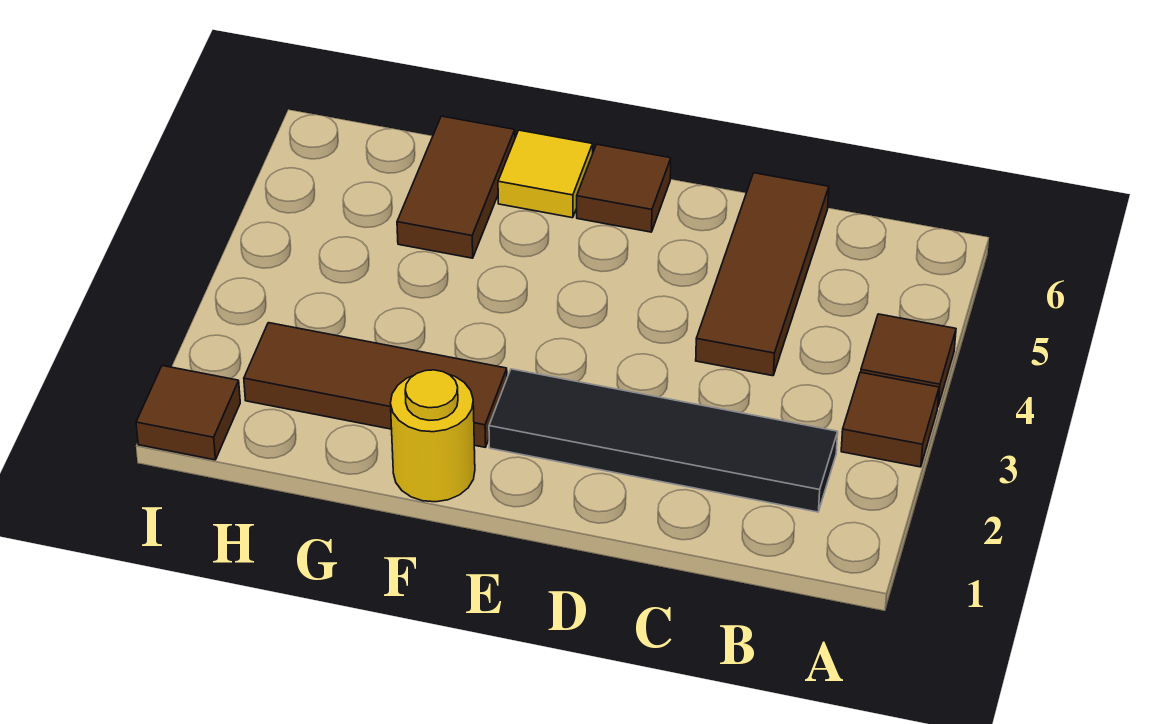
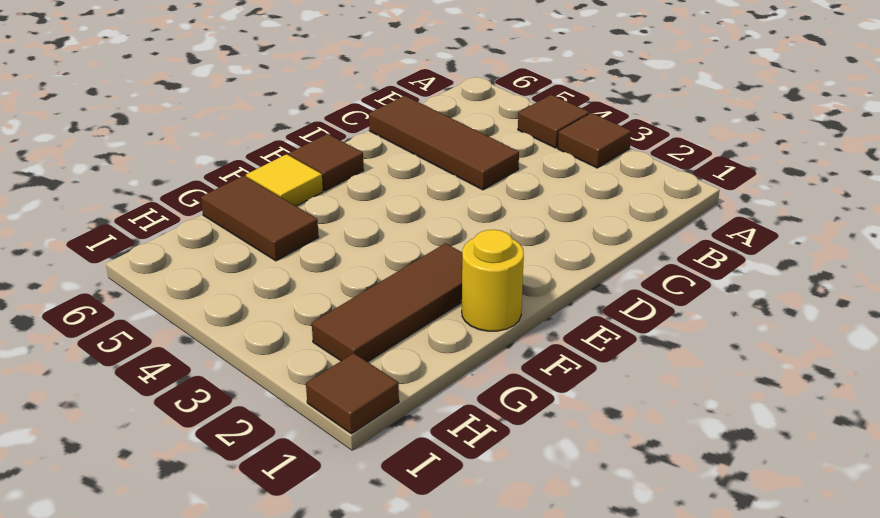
black tile B2:E2 level 1 -> none

